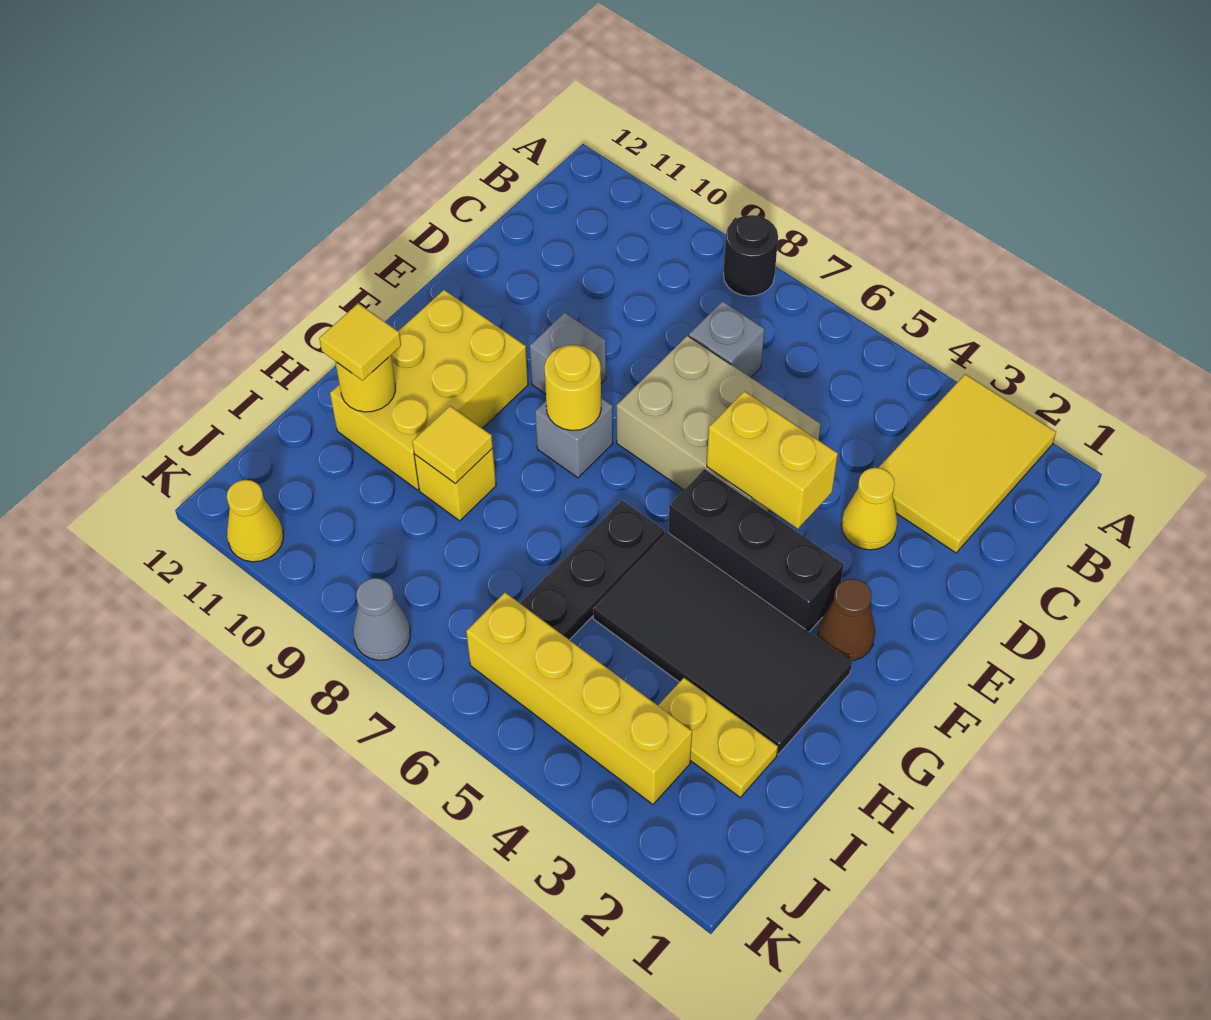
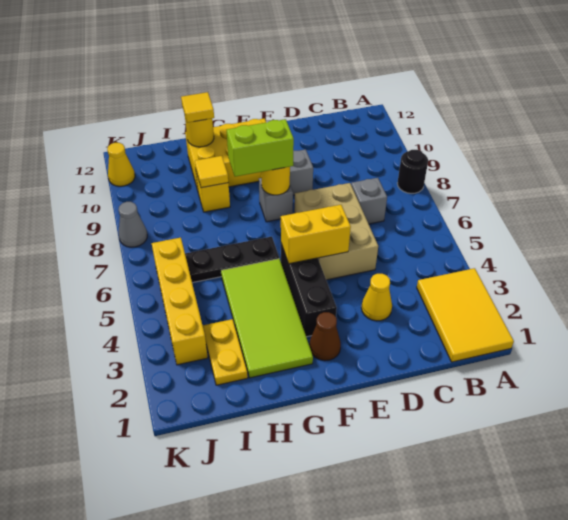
yellow tile A2:C3 level 1 -> yellow tile A1:B3 level 1
yellow brick E4:E5 level 2 -> yellow brick E5:F5 level 2
none -> lime brick F8:G8 level 3
black tile G2:H5 level 1 -> lime tile G2:H5 level 1

